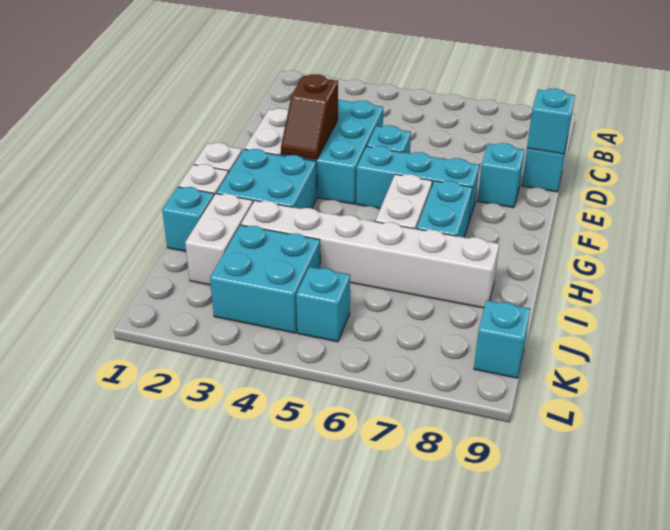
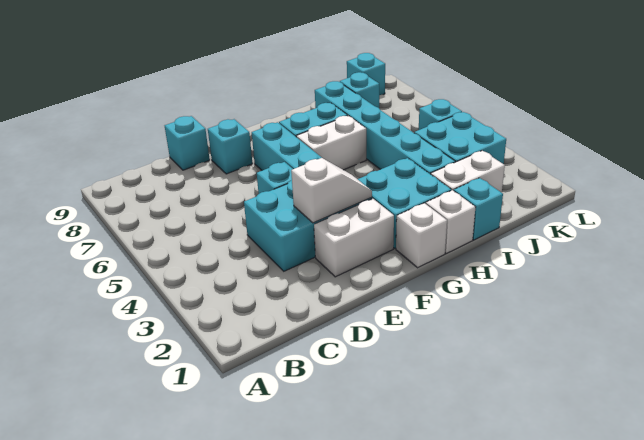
cyan brick D9 level 2 -> cyan brick J8 level 1
brown slope E3:F3 level 2 top E -> white slope E3:F3 level 2 top E
white brick I3:I8 level 1 -> cyan brick I3:I8 level 1

